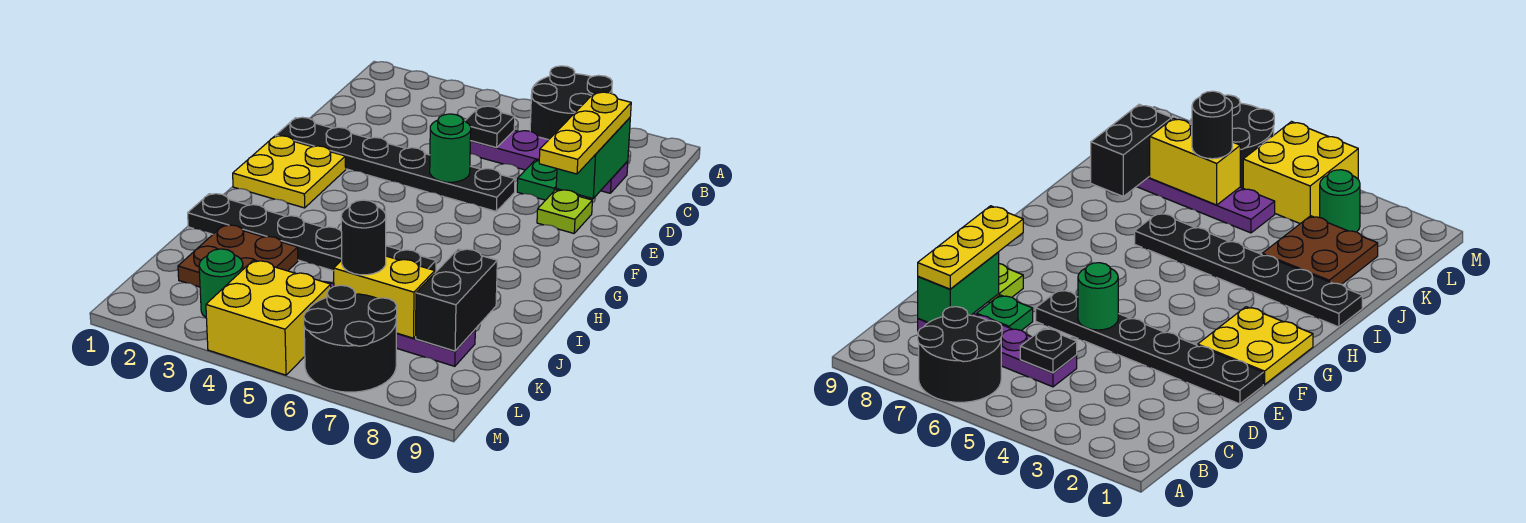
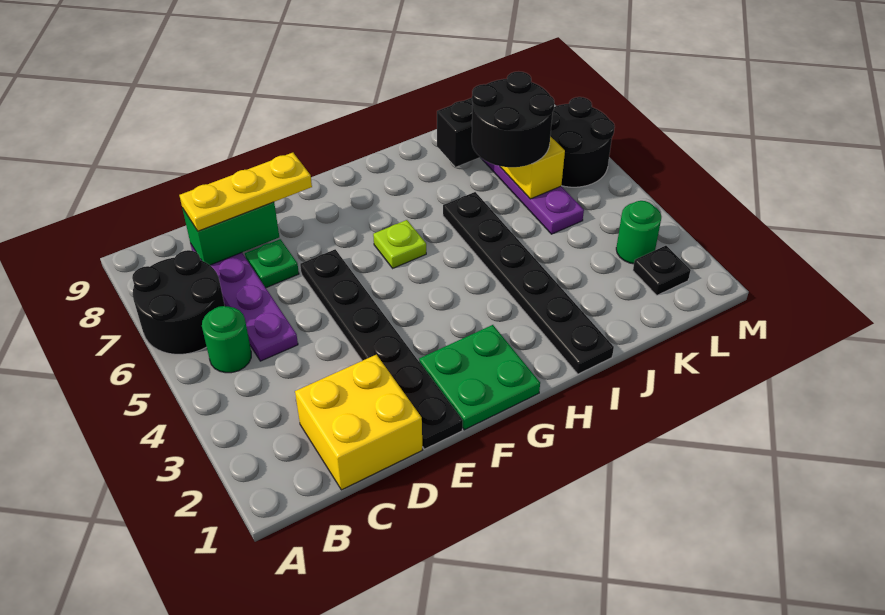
black plate C5 level 2 -> black plate L2 level 1
green round brick E5 level 2 -> green round brick B5 level 1
lime plate E8 level 1 -> lime plate G6 level 1
yellow plate F1:G2 level 1 -> green plate F1:G2 level 1
brown plate J2:K3 level 1 -> none
black round brick K6 level 3 -> black round brick J6:K7 level 3
yellow brick L4:M5 level 1 -> yellow brick C1:D2 level 1

